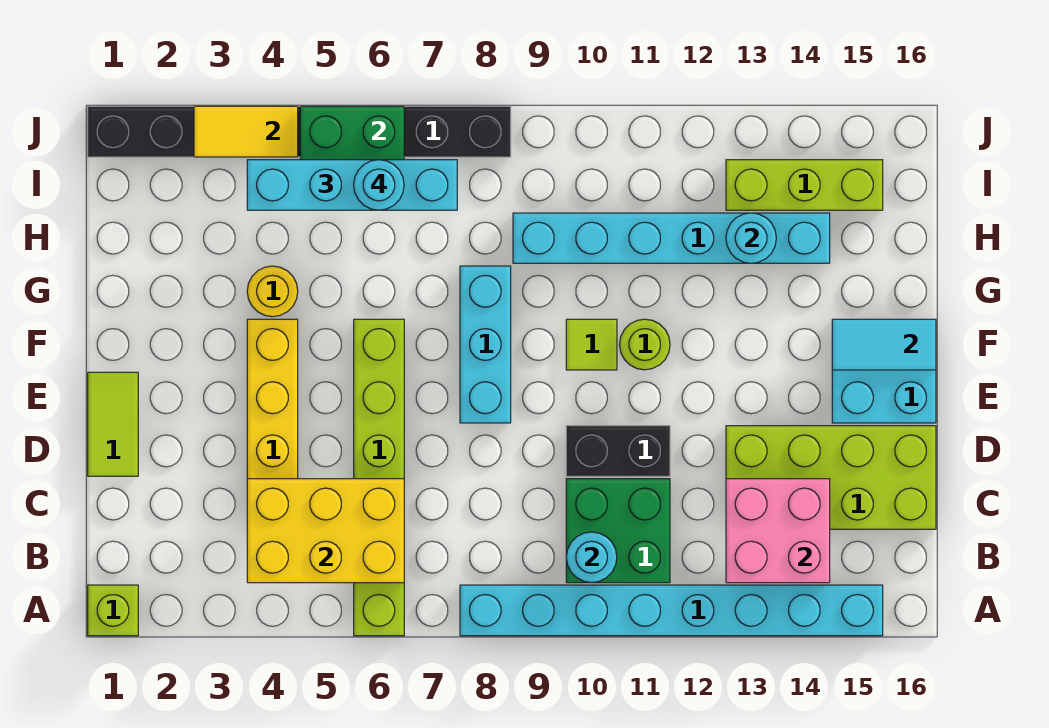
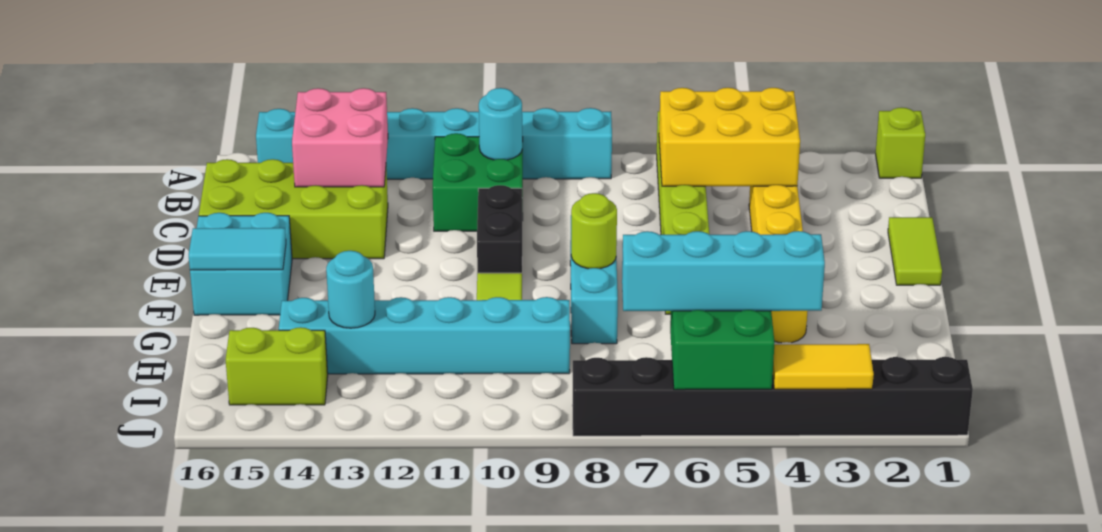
black brick D10:D11 level 1 -> black brick D10:E10 level 1
lime round brick F11 level 1 -> lime round brick F8 level 2
cyan round brick I6 level 4 -> none
lime brick I13:I15 level 1 -> lime brick I14:I15 level 1

